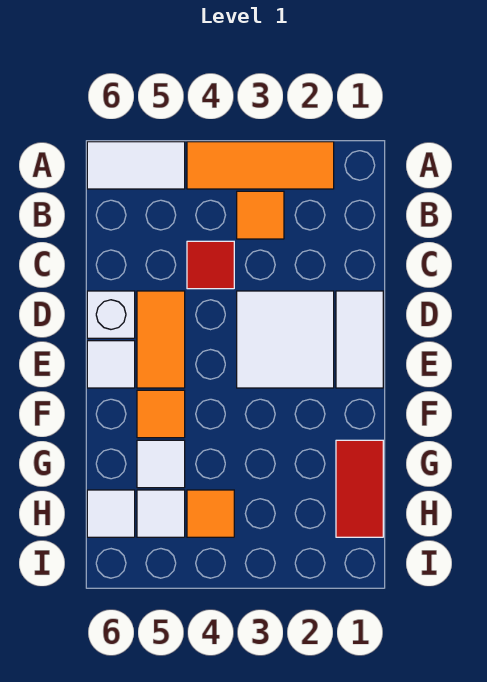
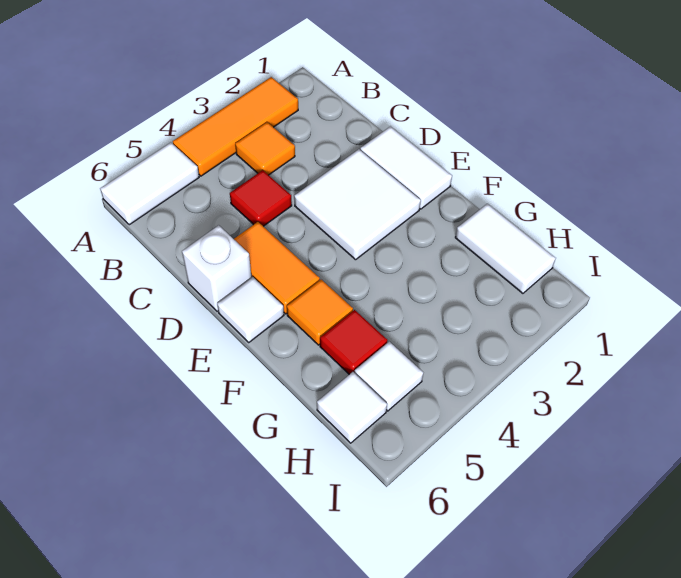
red tile G1:H1 level 1 -> white tile G1:H1 level 1
white tile G5 level 1 -> red tile G5 level 1
orange tile H4 level 1 -> none

